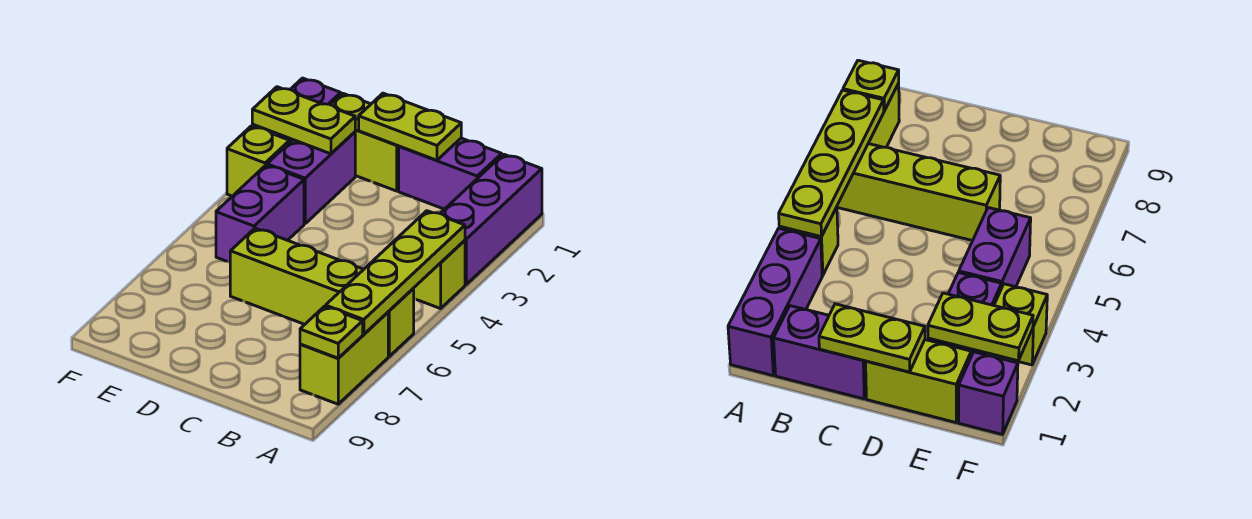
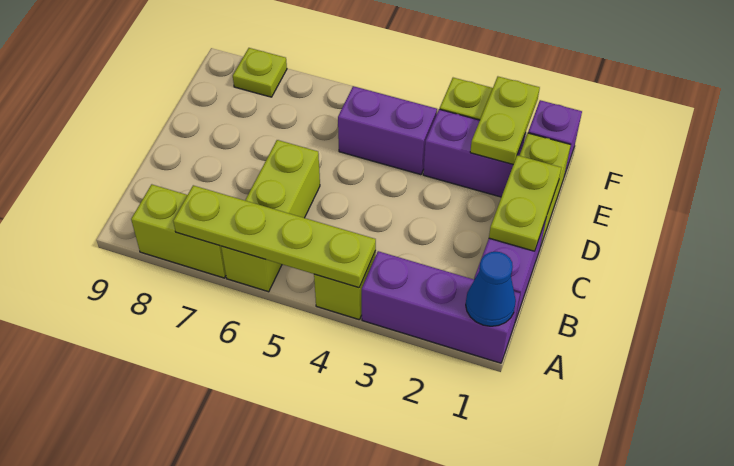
none -> blue cone A1 level 2
lime brick A6:D6 level 1 -> lime brick A6:C6 level 1
lime plate A8 level 2 -> lime plate F8 level 1

